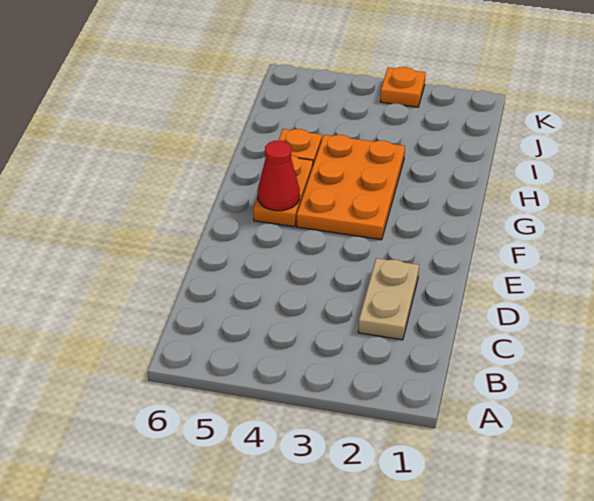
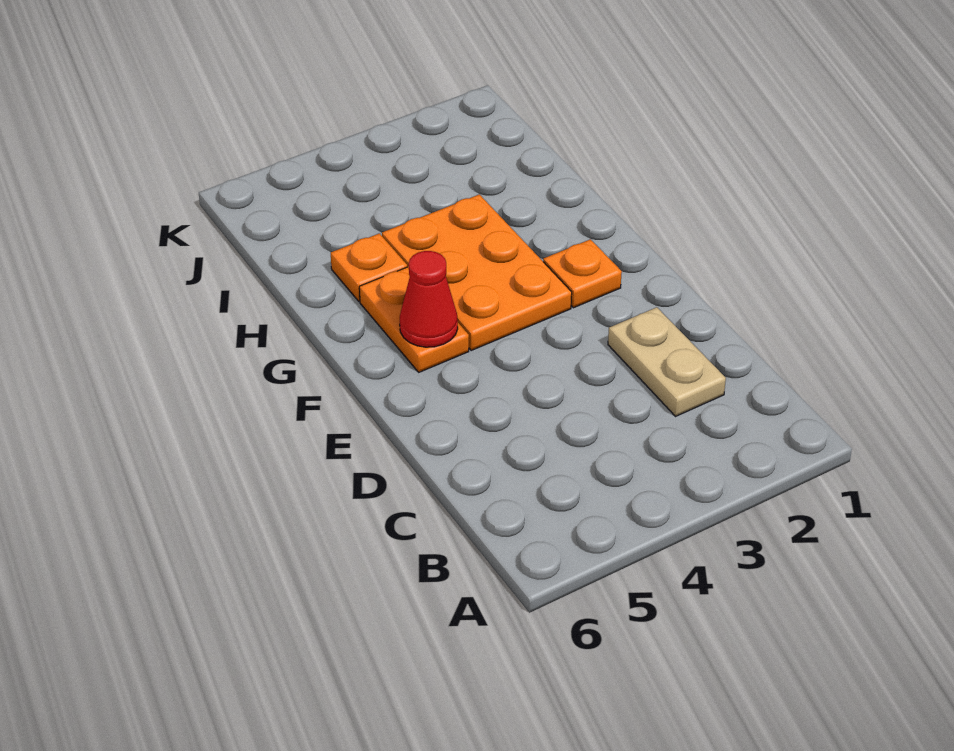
orange plate K3 level 1 -> orange plate F2 level 1

